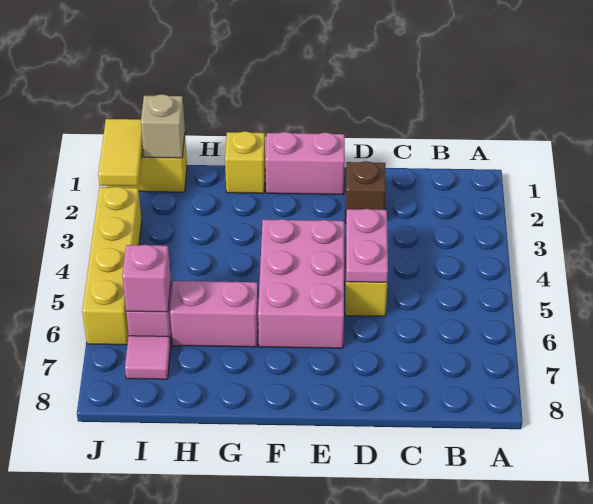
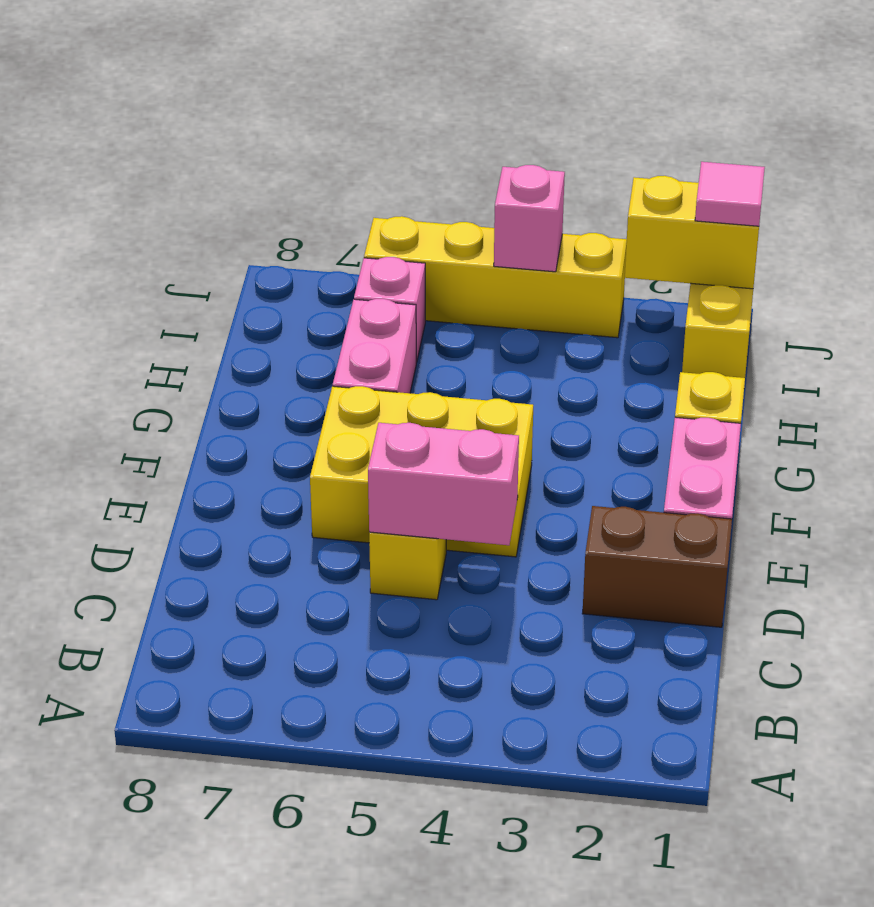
brown brick D2 level 1 -> brown brick D1:D2 level 1
pink plate D4:D5 level 2 -> pink brick D4:D5 level 2
pink brick E4:F6 level 1 -> yellow brick E4:F6 level 1
tan brick I1 level 2 -> none
pink brick I6 level 2 -> pink brick J4 level 2
pink tile I7 level 1 -> pink tile J1 level 3
yellow tile J1:J2 level 2 -> yellow brick J1:J2 level 2

